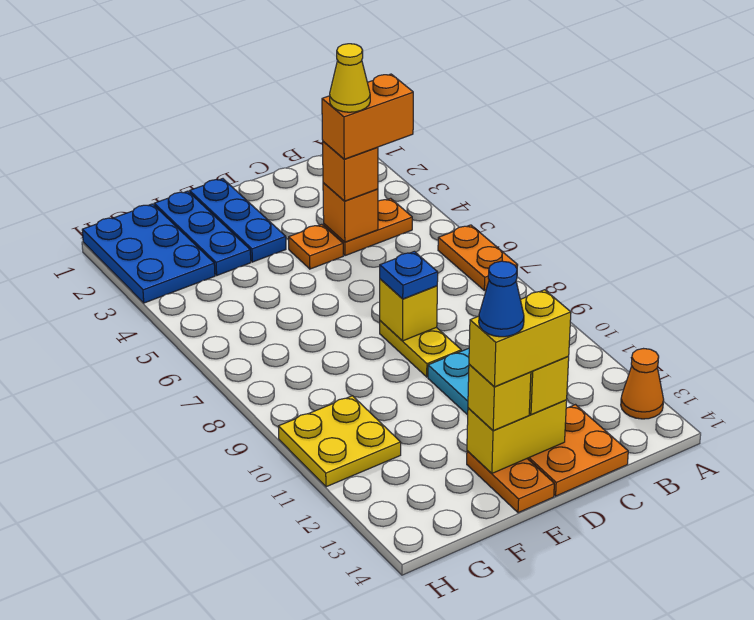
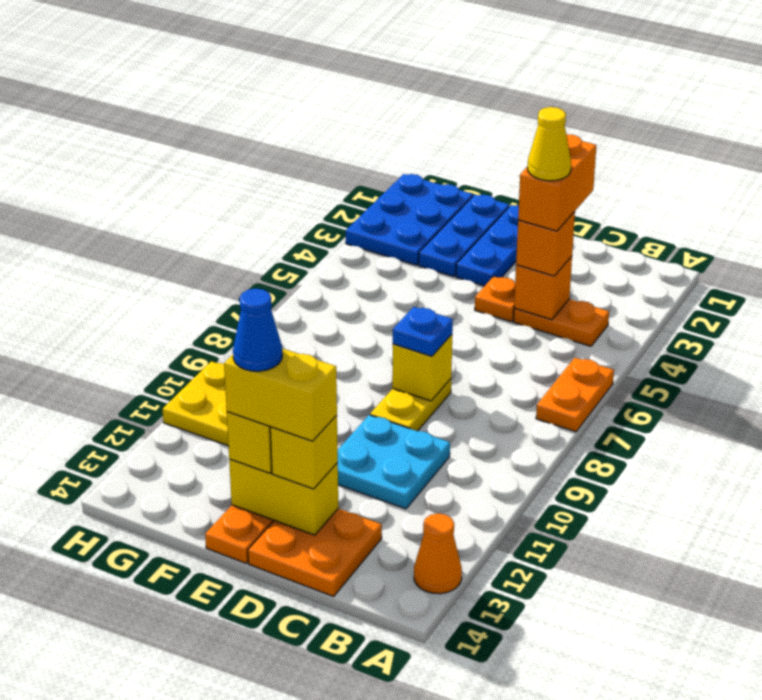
orange brick B4:C4 level 4 -> orange brick C3:C4 level 4

